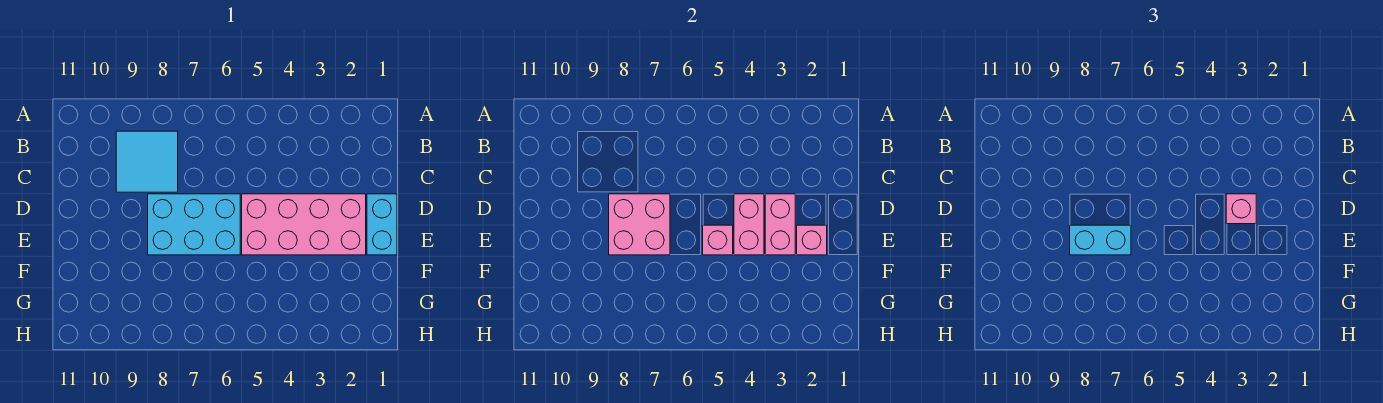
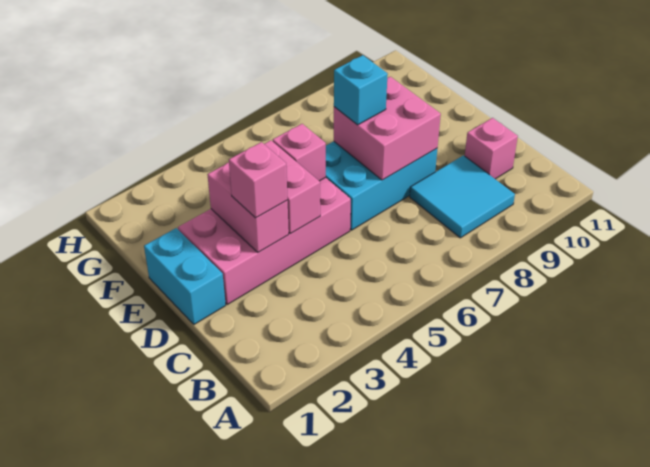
pink brick E2 level 2 -> pink brick C10 level 1
cyan brick E7:E8 level 3 -> cyan brick E7 level 3

